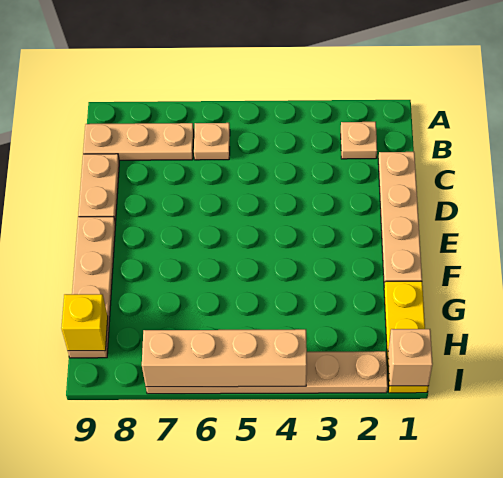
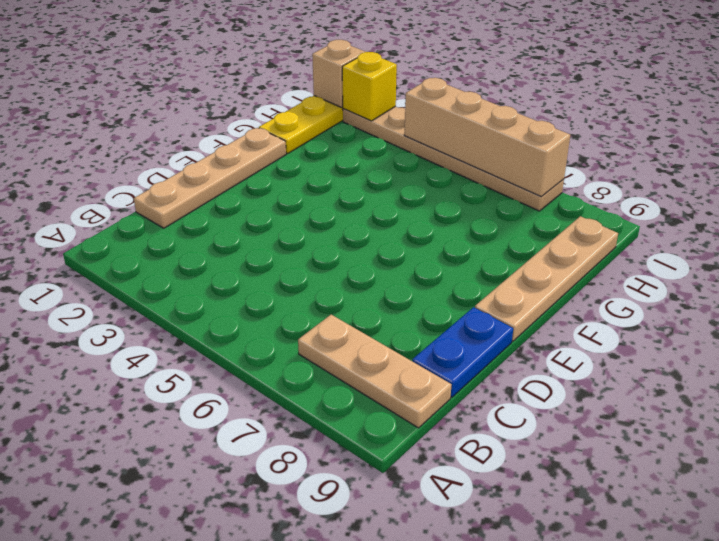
tan plate B2 level 1 -> none
tan plate B6 level 1 -> none
tan plate C9:D9 level 1 -> blue plate C9:D9 level 1
yellow brick H9 level 2 -> yellow brick I2 level 2

